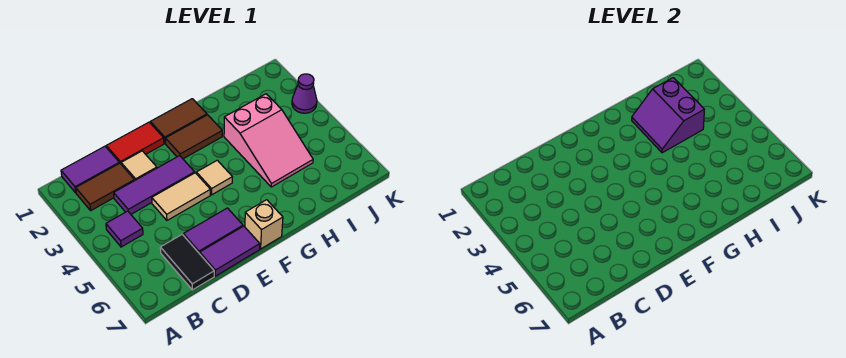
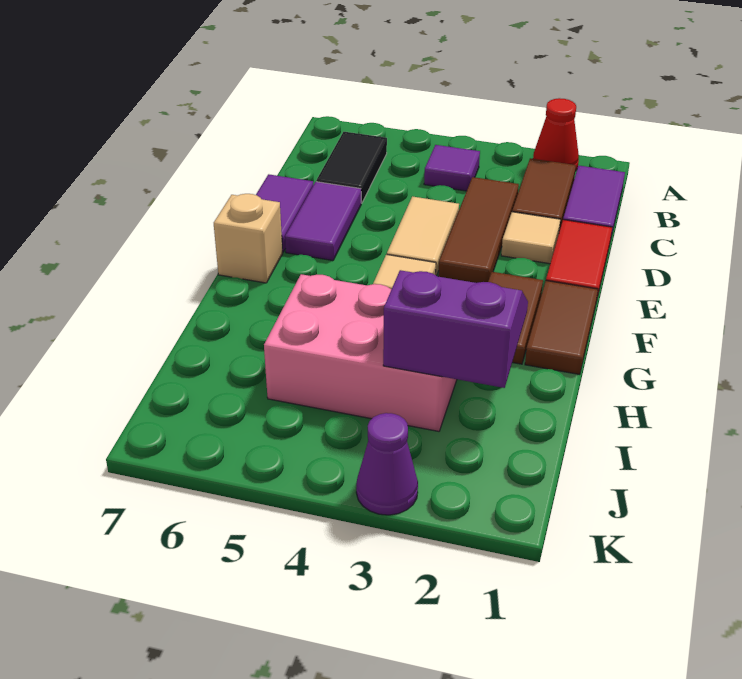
none -> red cone A2 level 1
purple tile C3:E3 level 1 -> brown tile C3:E3 level 1
black tile C6:C7 level 1 -> black tile B6:C6 level 1
pink slope H3:I5 level 1 top 3 -> pink brick H3:I5 level 1

